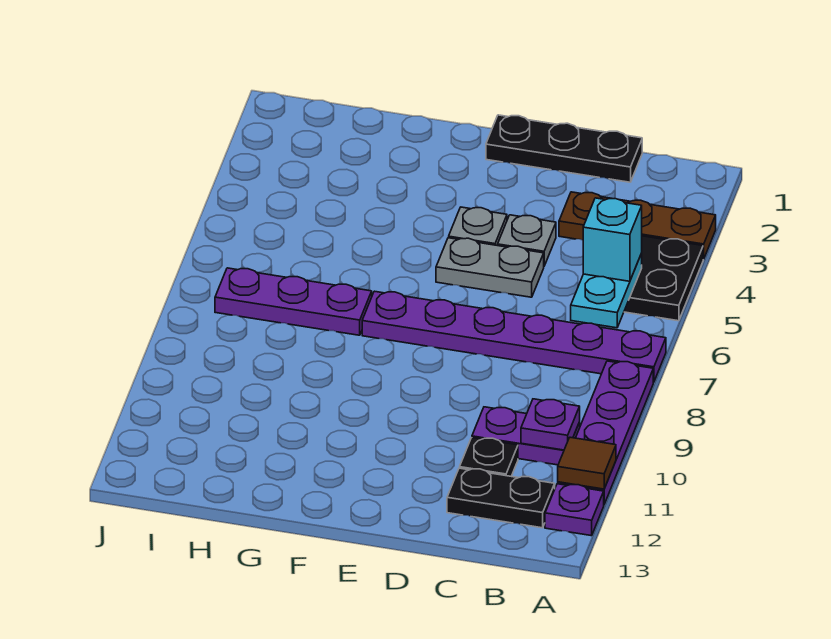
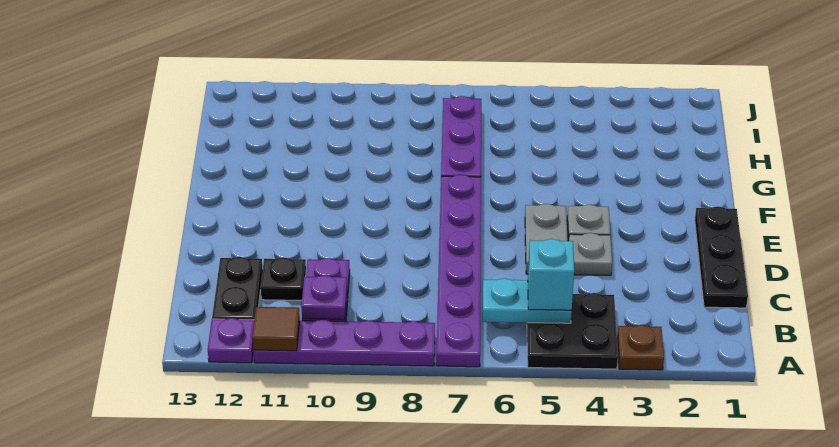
brown plate A3:C3 level 1 -> brown plate A3 level 1

